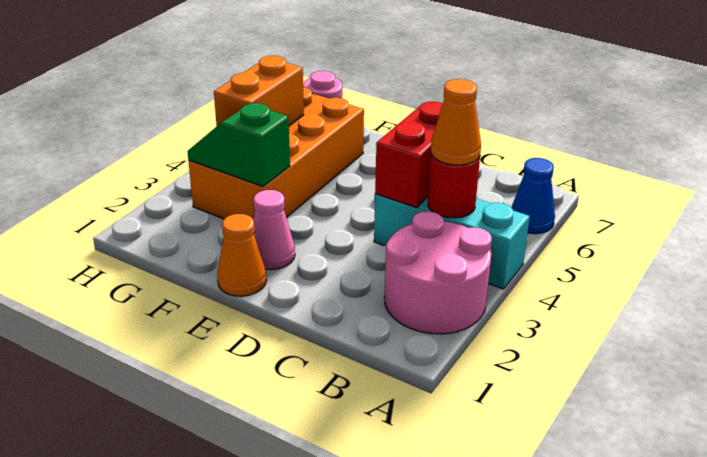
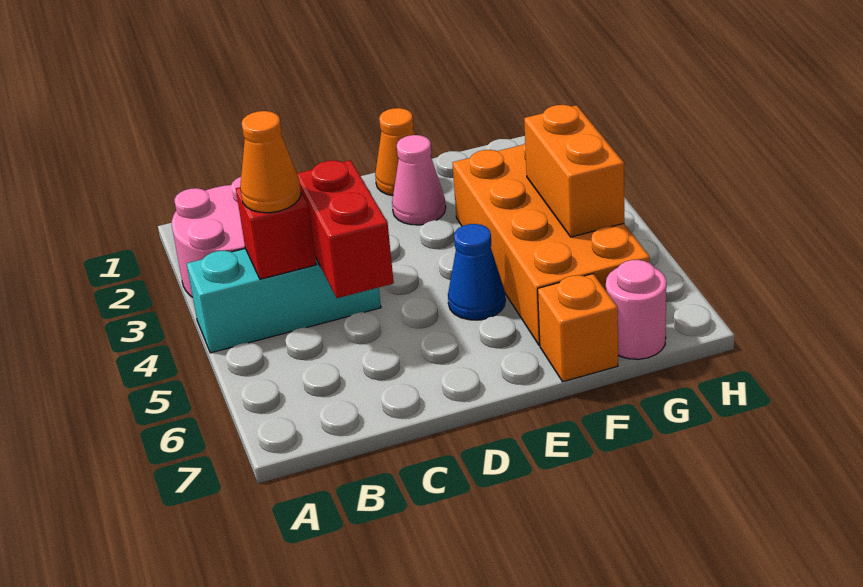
blue cone A6 level 1 -> blue cone E5 level 1
red round brick B4 level 2 -> red brick B4 level 2
green slope F3:G3 level 2 top F -> none
none -> orange brick F7 level 1

